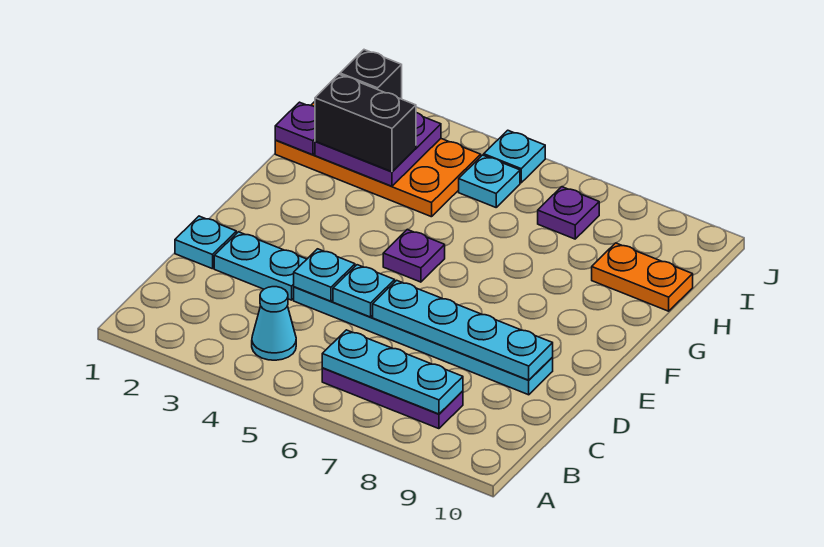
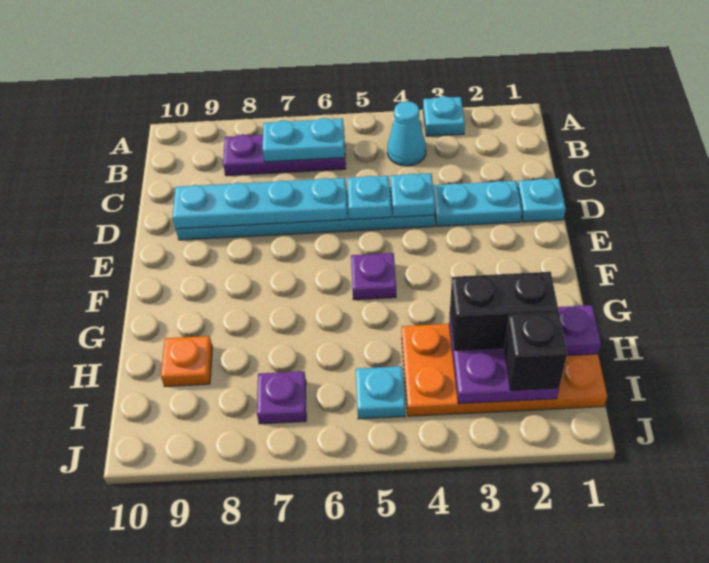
cyan plate B6:B8 level 2 -> cyan plate B6:B7 level 2
orange plate H9:H10 level 1 -> orange plate H9 level 1
cyan plate J5 level 1 -> cyan plate A3 level 1

